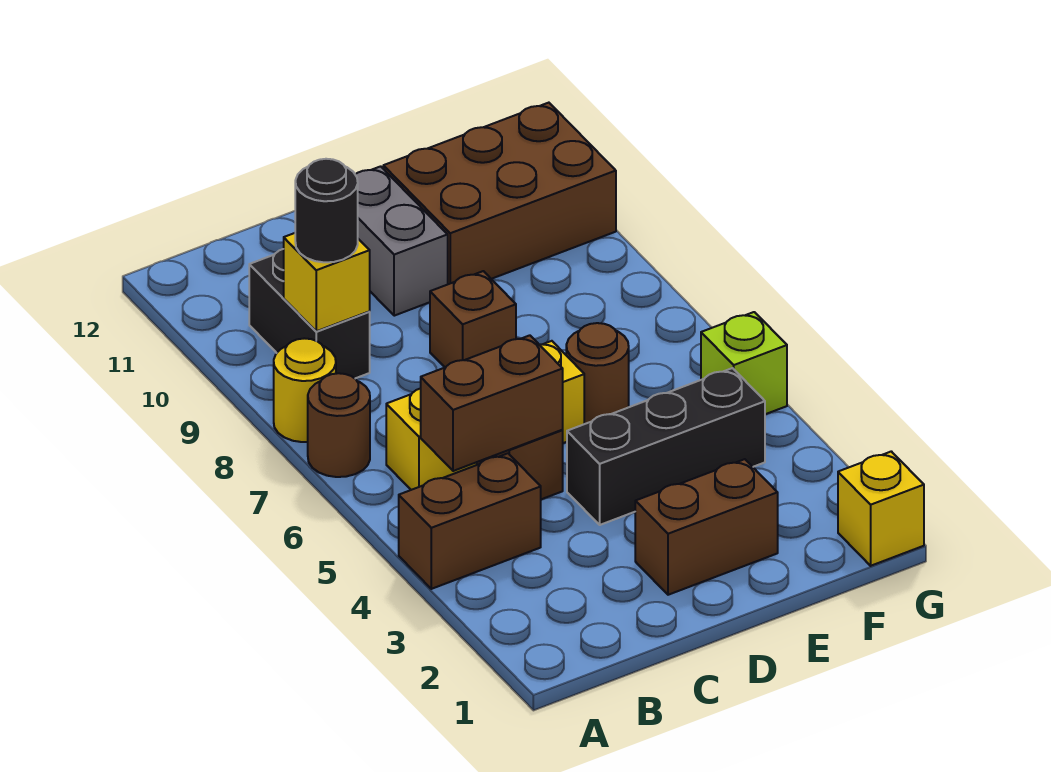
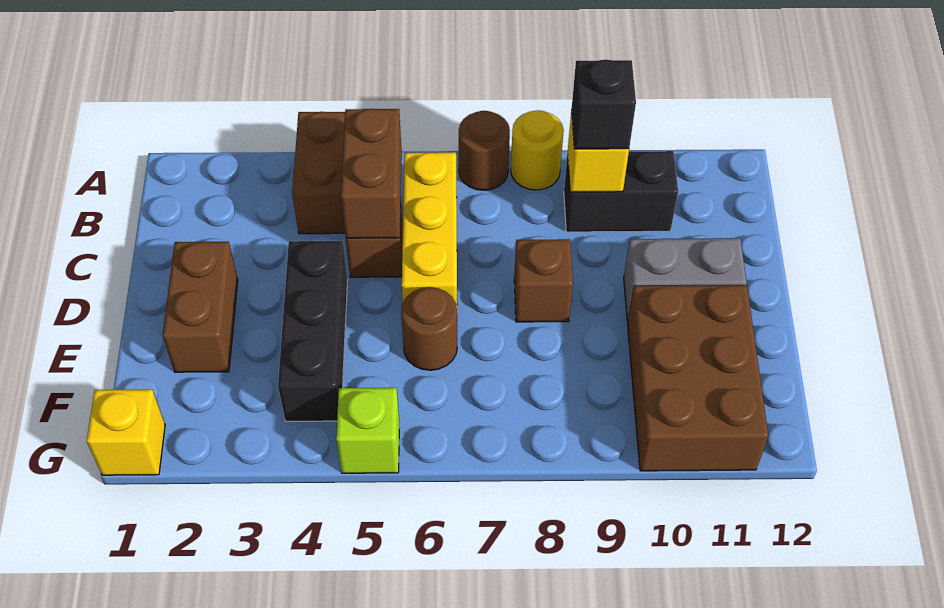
black round brick B9 level 3 -> black brick B9 level 3

